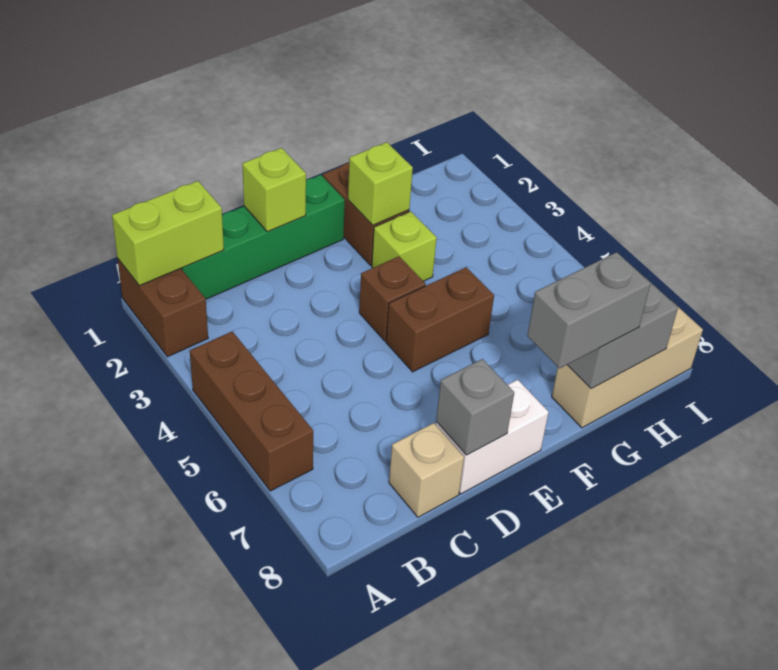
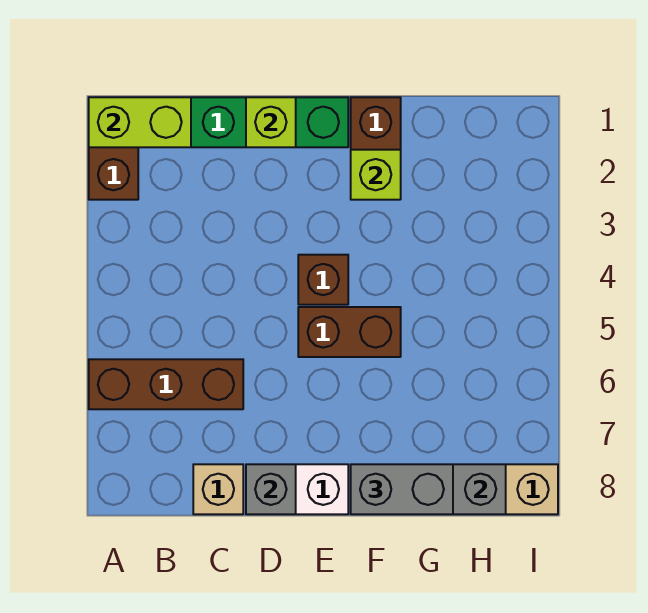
brown brick A4:A6 level 1 -> brown brick A6:C6 level 1
lime brick F3 level 1 -> none

